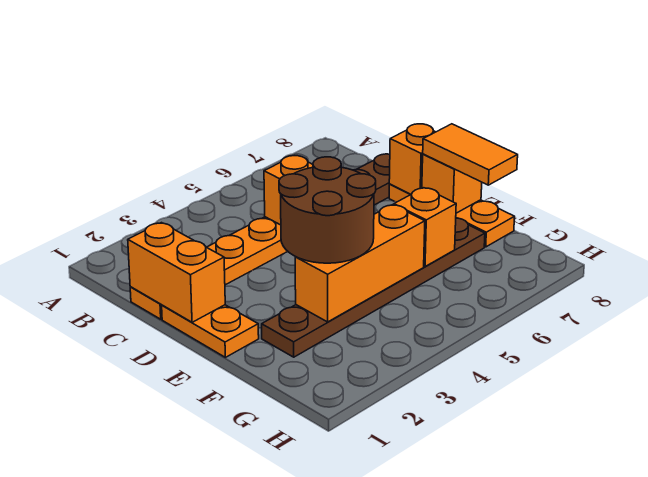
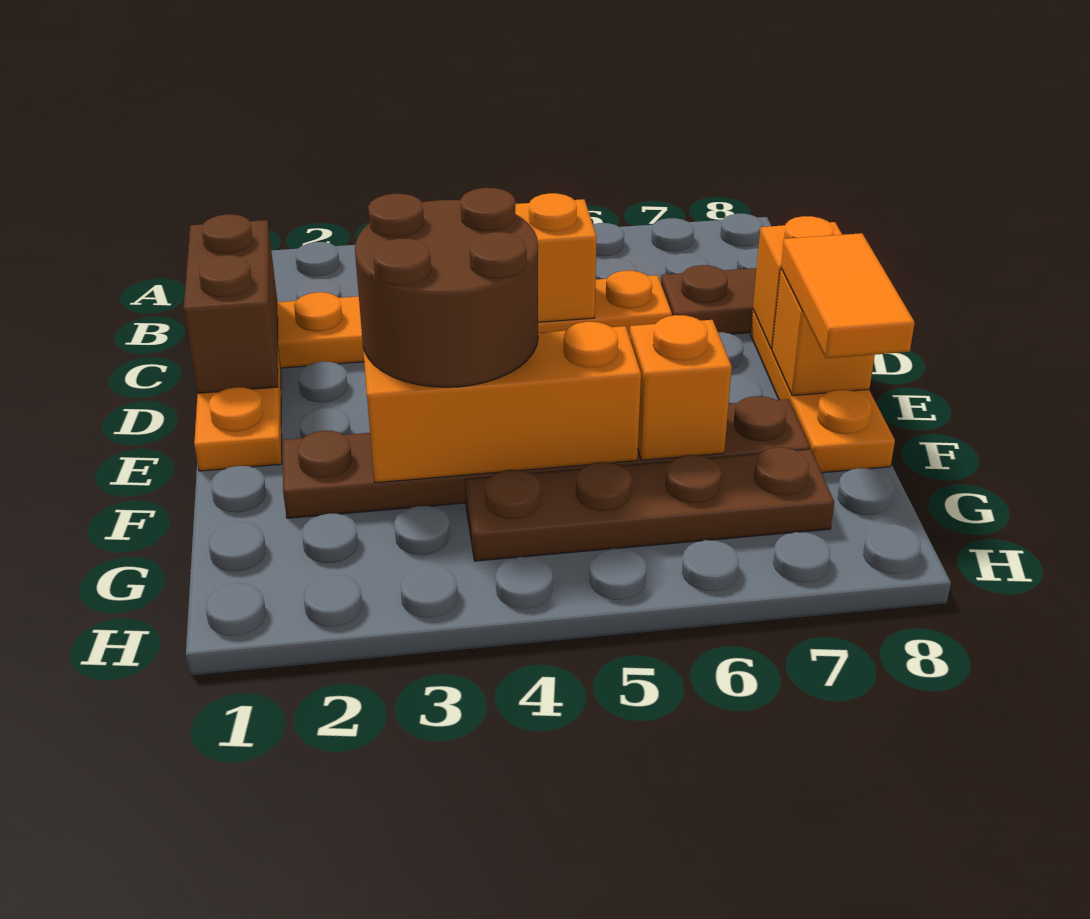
orange brick C1:D1 level 2 -> brown brick C1:D1 level 2
none -> brown plate G4:G7 level 1

